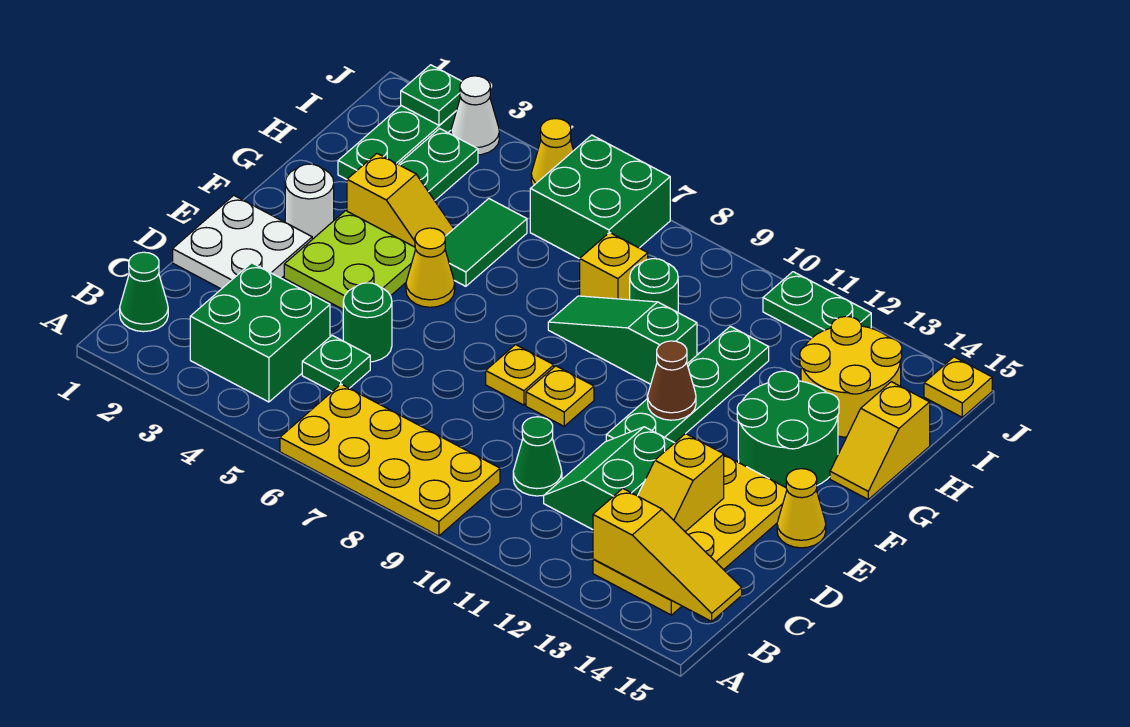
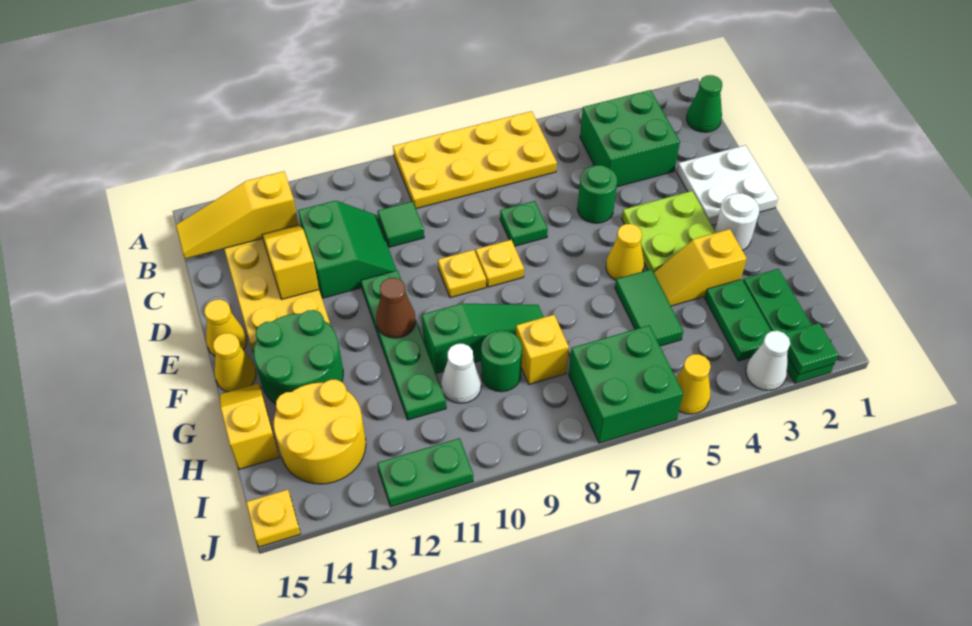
green plate C5 level 1 -> green plate D7 level 1
green cone C10 level 1 -> green tile C10 level 1
none -> yellow cone F15 level 1
none -> white cone H10 level 1

